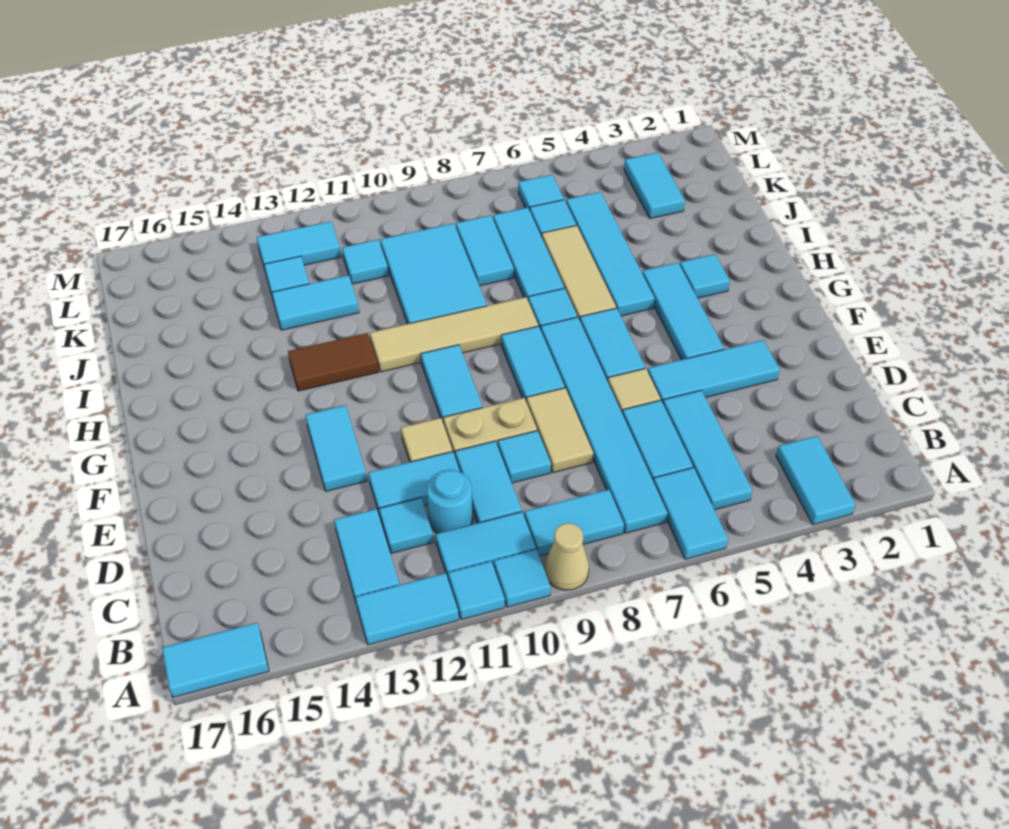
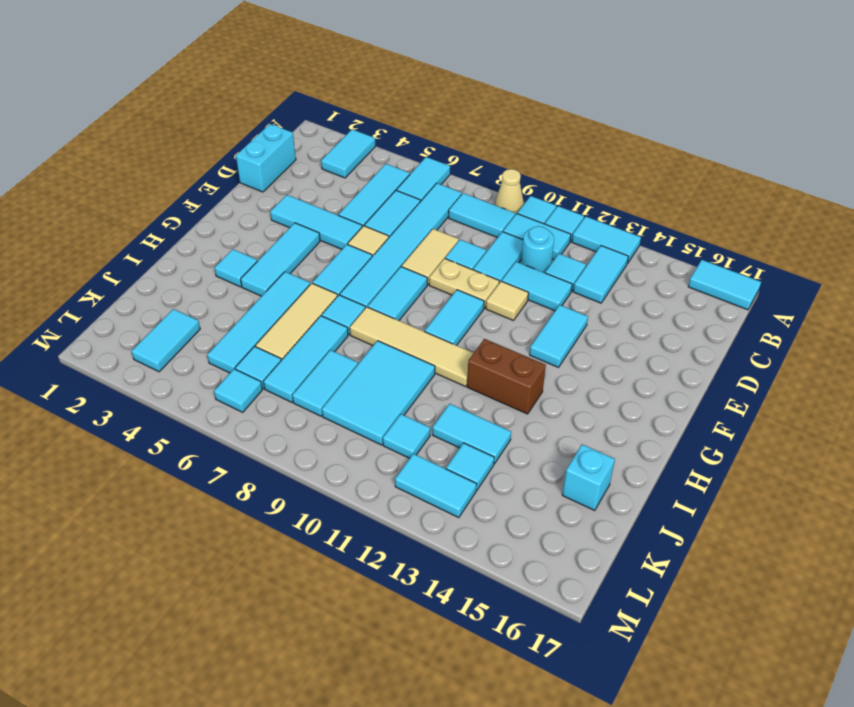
none -> cyan brick C1:D1 level 1
brown tile H12:H13 level 1 -> brown brick H12:H13 level 1
none -> cyan brick J16 level 1

